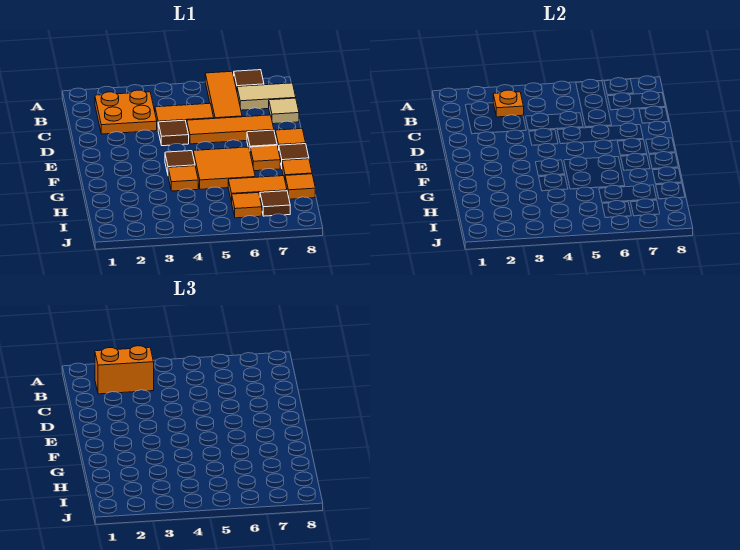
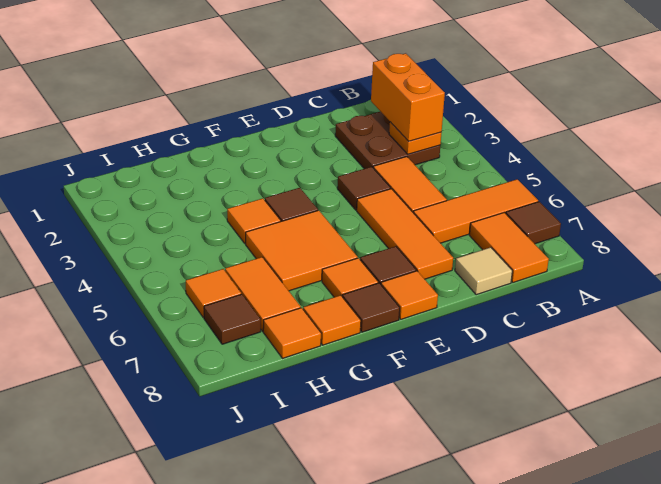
orange plate B2:C3 level 1 -> brown plate B2:C3 level 1
tan tile B7:B8 level 1 -> orange tile B7:B8 level 1

